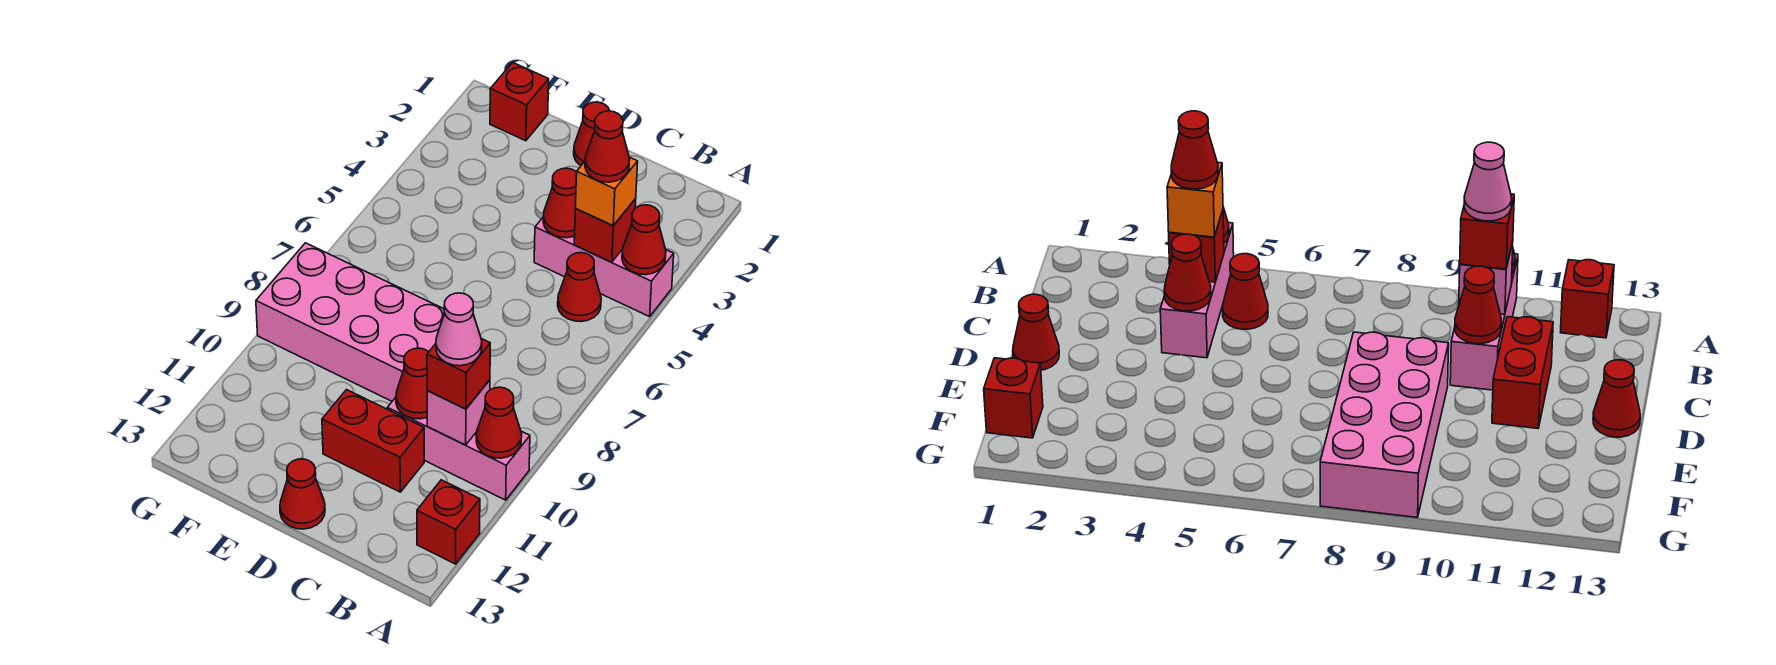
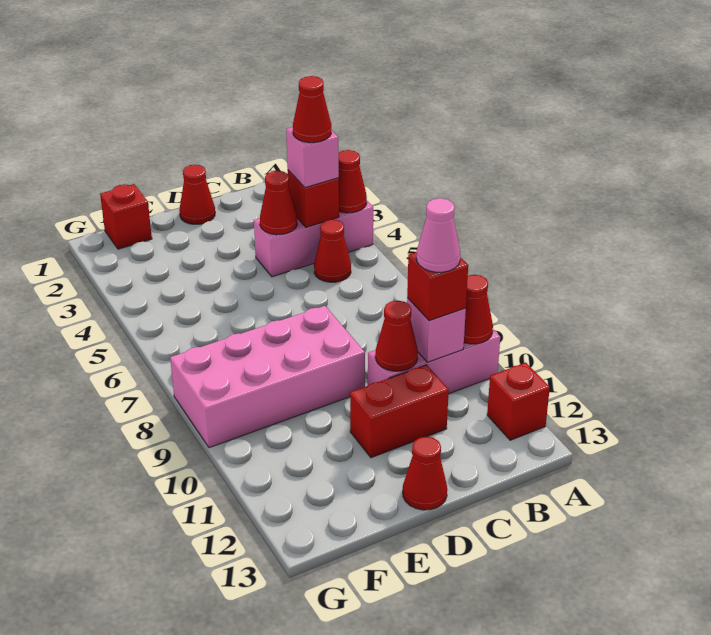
orange brick B4 level 3 -> pink brick B4 level 3

